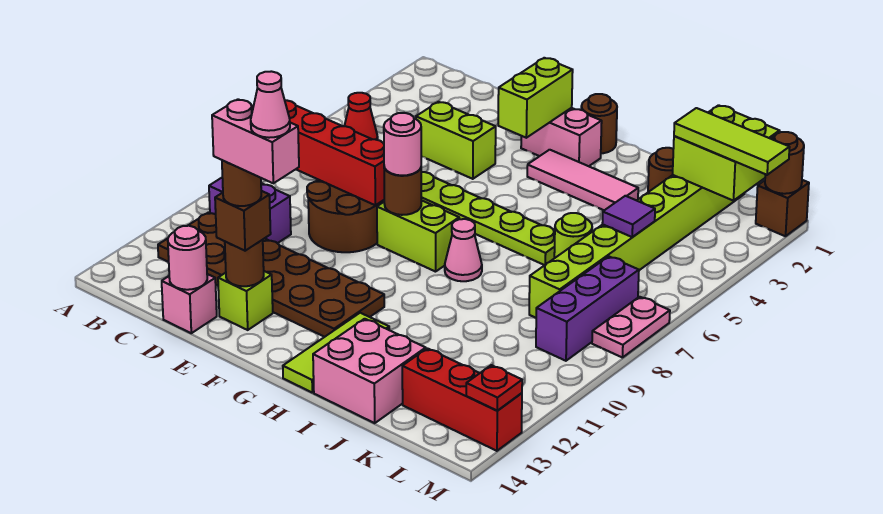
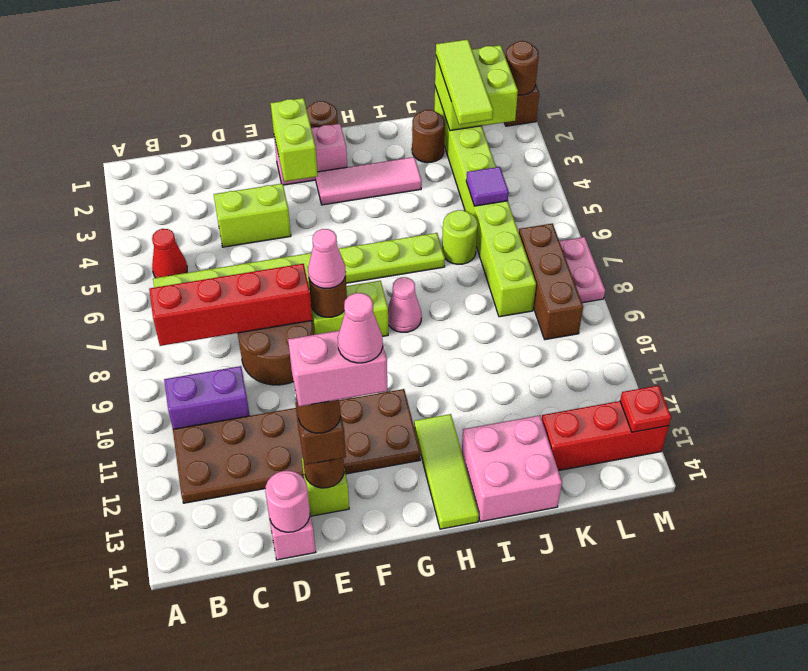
pink round brick F8 level 3 -> pink cone F8 level 3
lime tile K2:M2 level 3 -> lime tile K1:K3 level 3
purple brick L7:L9 level 1 -> brown brick L7:L9 level 1

